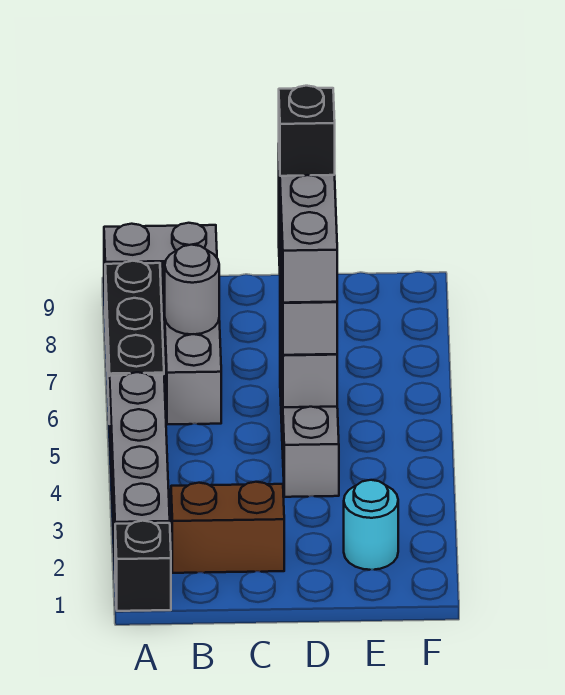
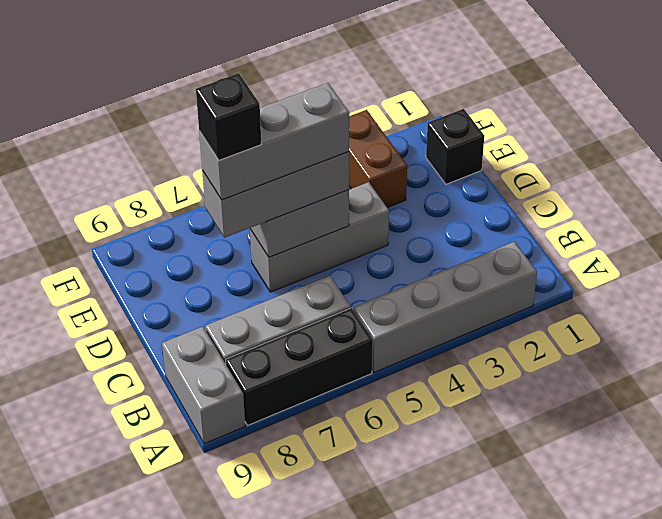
black brick A1 level 1 -> black brick E1 level 1
brown brick B2:C2 level 1 -> brown brick E3:F3 level 1
grey round brick B7 level 2 -> none
cyan round brick E2 level 1 -> none

